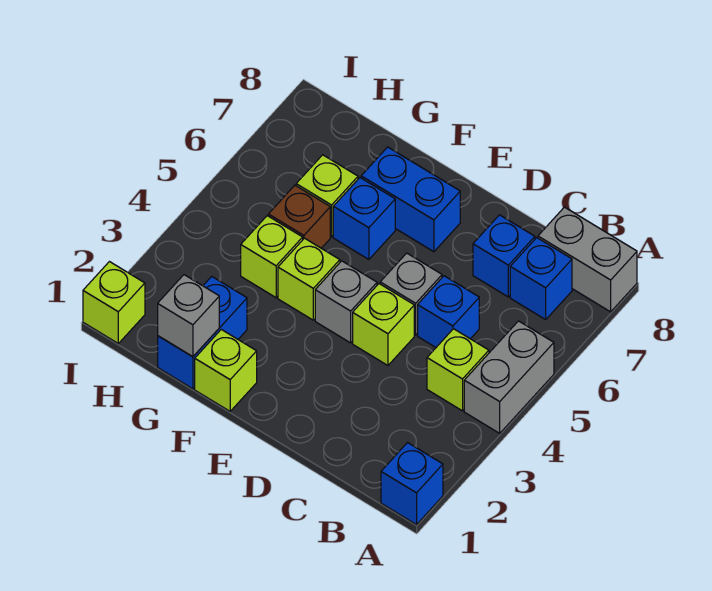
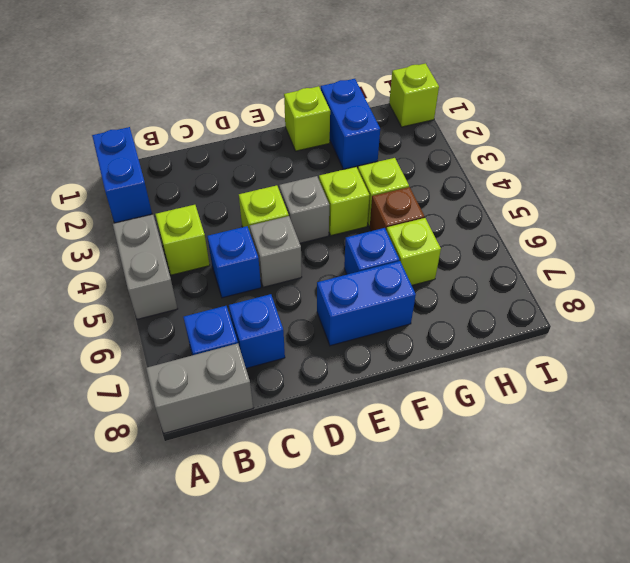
blue brick A1 level 1 -> blue brick A1:A2 level 1
grey brick G1 level 2 -> none

